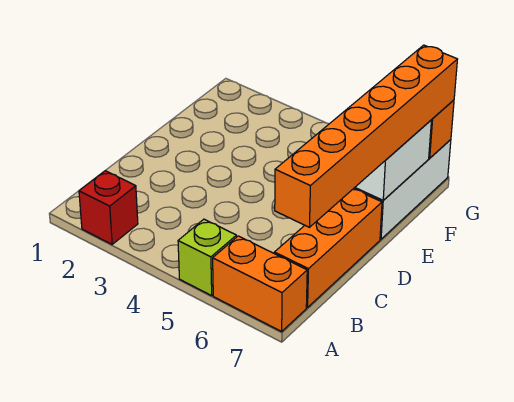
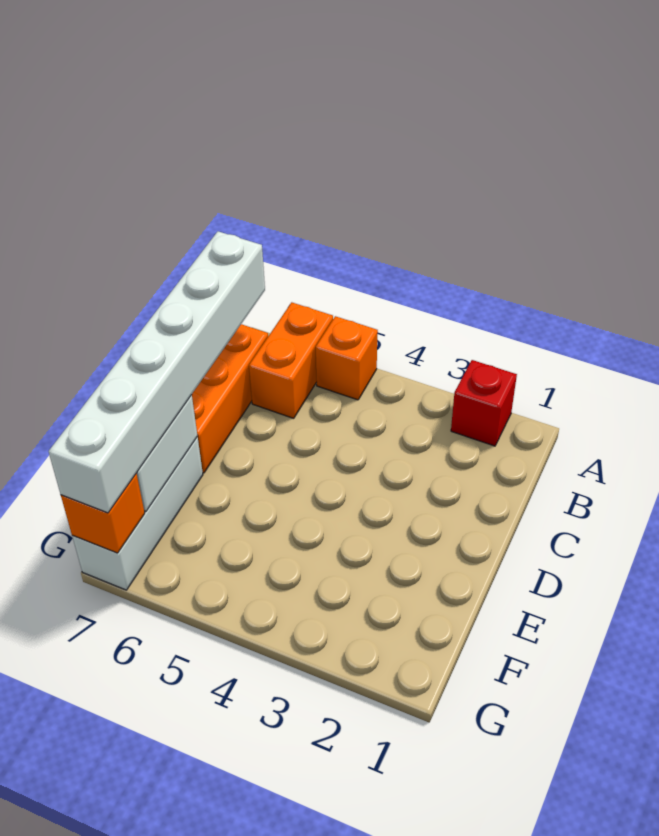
lime brick A5 level 1 -> orange brick A5 level 1
orange brick A6:A7 level 1 -> orange brick A6:B6 level 1
orange brick B7:G7 level 3 -> white brick B7:G7 level 3

